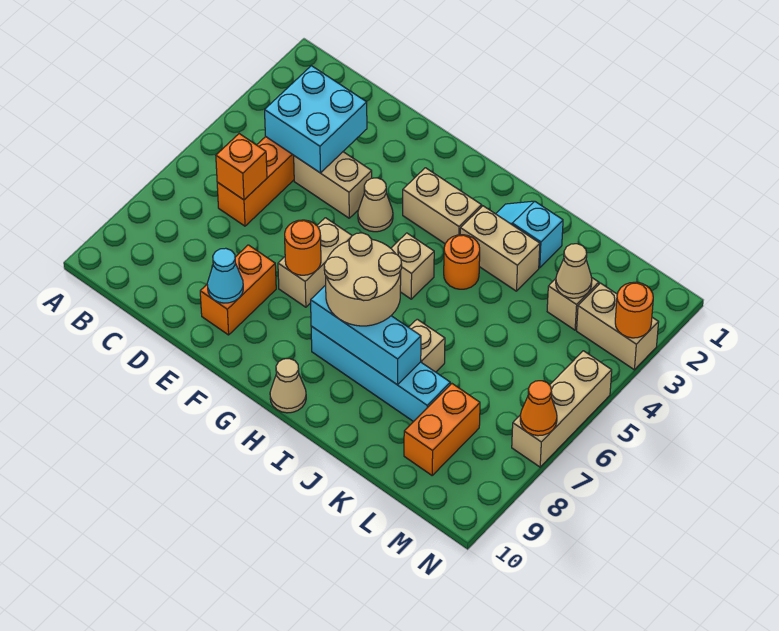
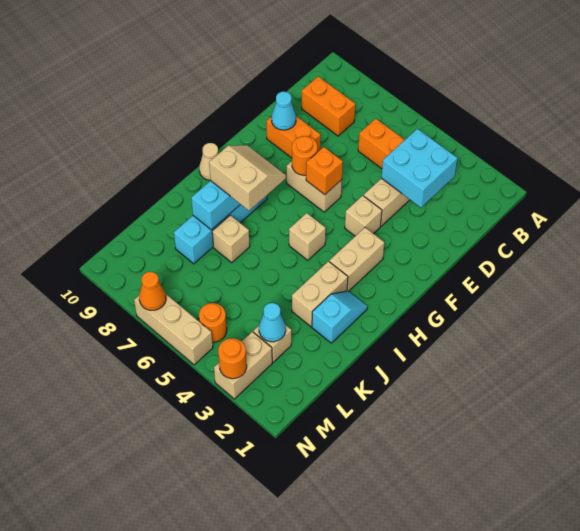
orange brick C6 level 2 -> orange brick F6 level 2
tan cone F4 level 1 -> tan brick F4 level 1
tan round brick H7:I8 level 3 -> tan slope H7:I8 level 3 top I
orange round brick I4 level 1 -> orange round brick M5 level 1
tan cone L3 level 2 -> cyan cone L3 level 2
orange brick L8:L9 level 1 -> orange brick C8:C9 level 1

